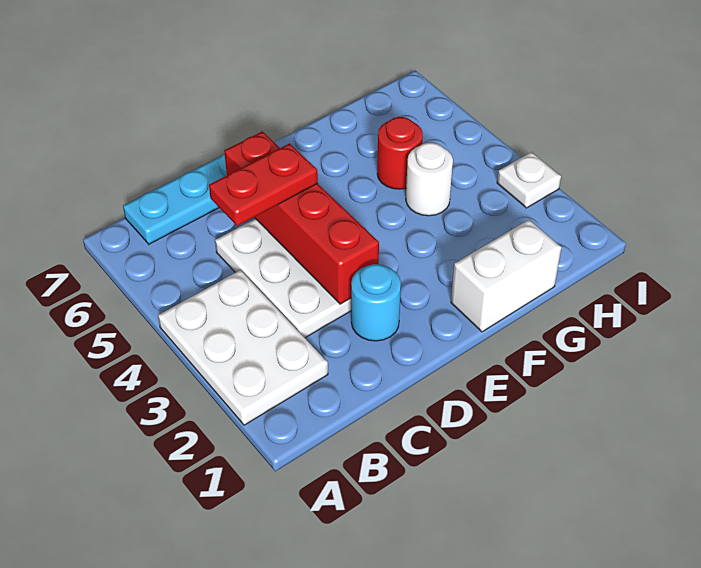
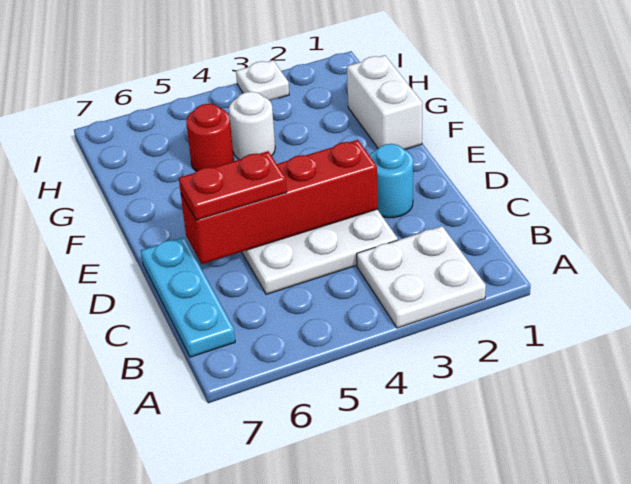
white plate A2:B4 level 1 -> white plate A2:B3 level 1
red plate C5:D5 level 3 -> red plate D5:D6 level 3

